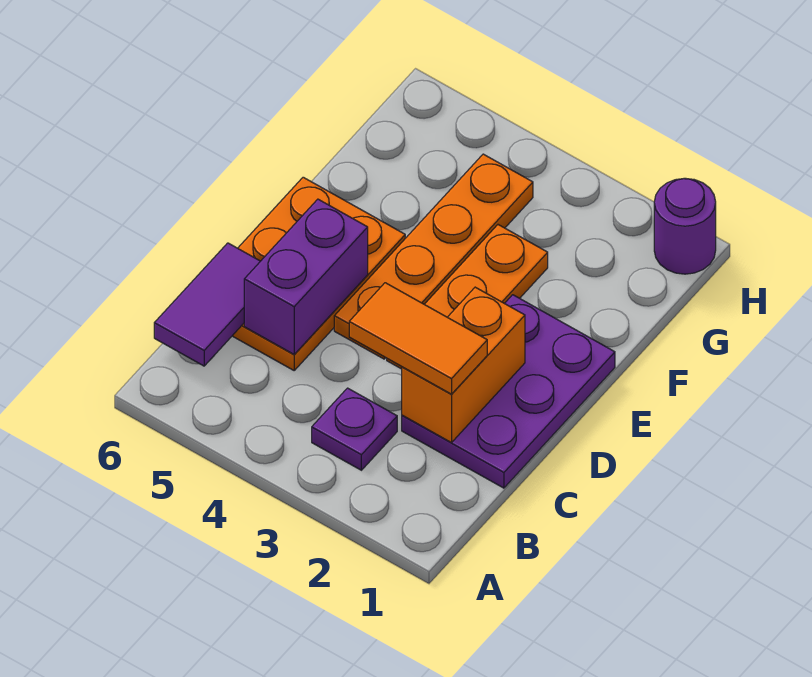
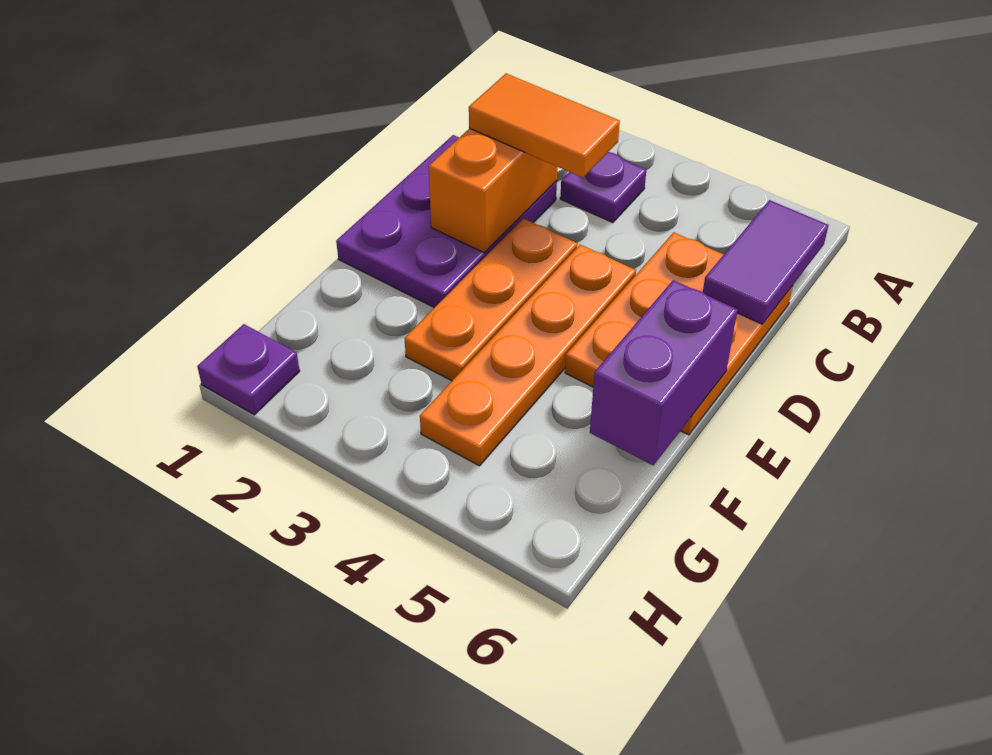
purple brick C5:D5 level 2 -> purple brick E6:F6 level 2
purple round brick H1 level 1 -> purple plate H1 level 1

